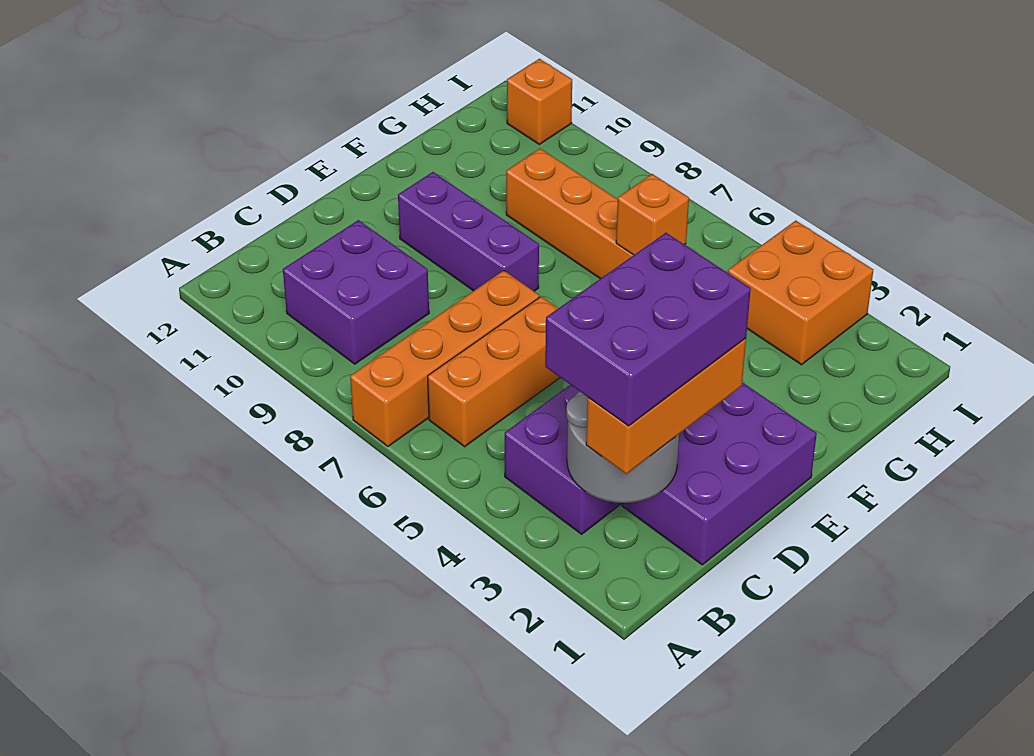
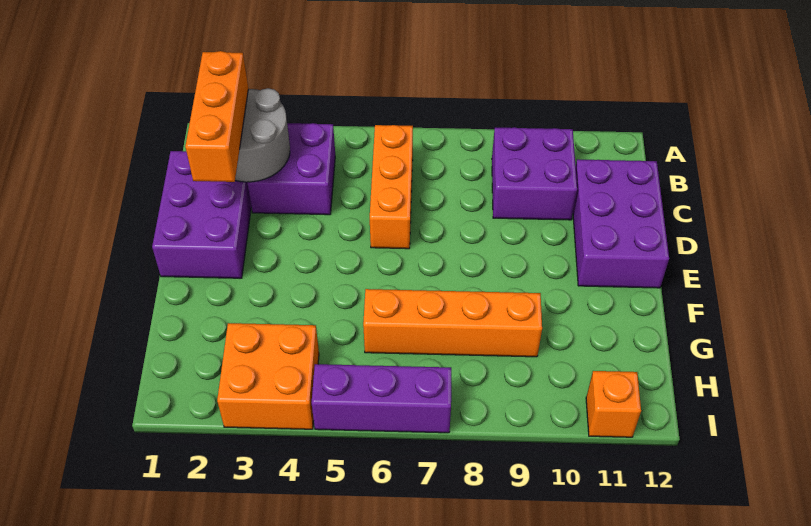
orange brick A7:D7 level 1 -> none
purple brick B2:D3 level 4 -> purple brick C11:E12 level 1
purple brick E8:E10 level 1 -> purple brick I5:I7 level 1
orange brick G6 level 2 -> none

